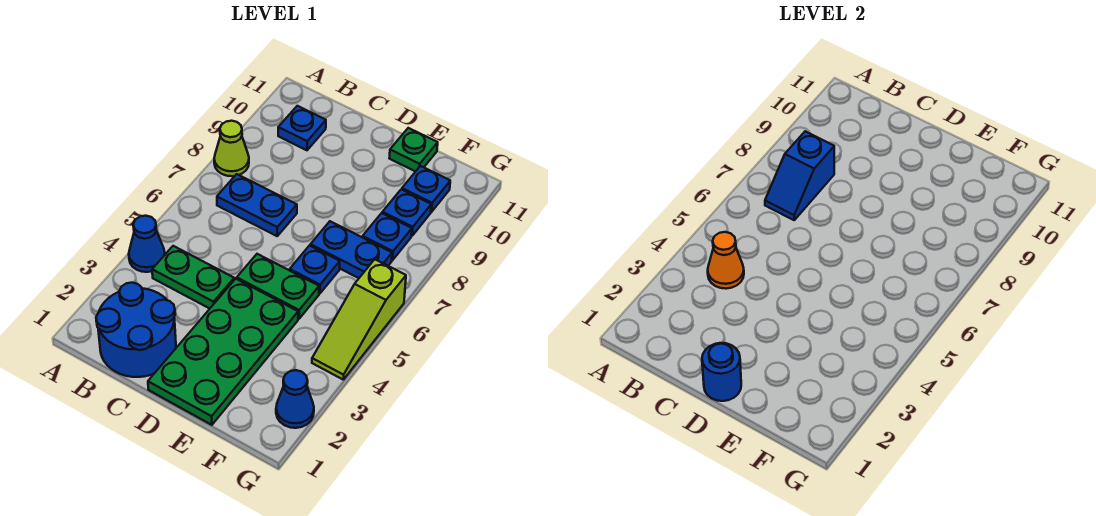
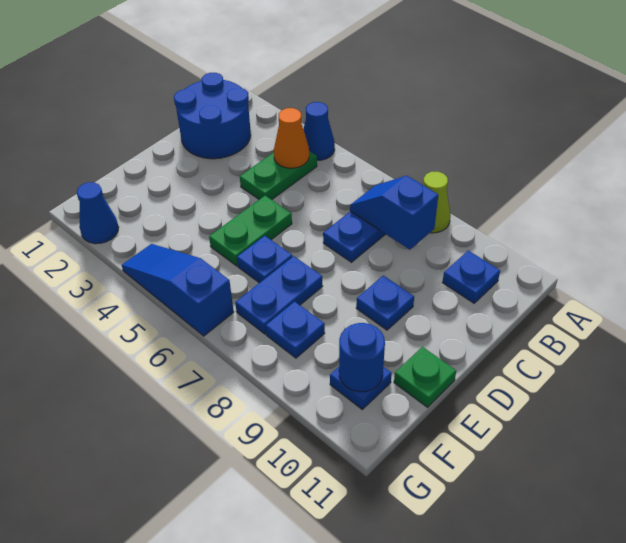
green plate D1:E4 level 1 -> none
blue round brick D1 level 2 -> blue round brick F10 level 2
blue plate F9 level 1 -> blue plate D9 level 1
lime slope G4:G6 level 1 top 6 -> blue slope G4:G6 level 1 top 6

